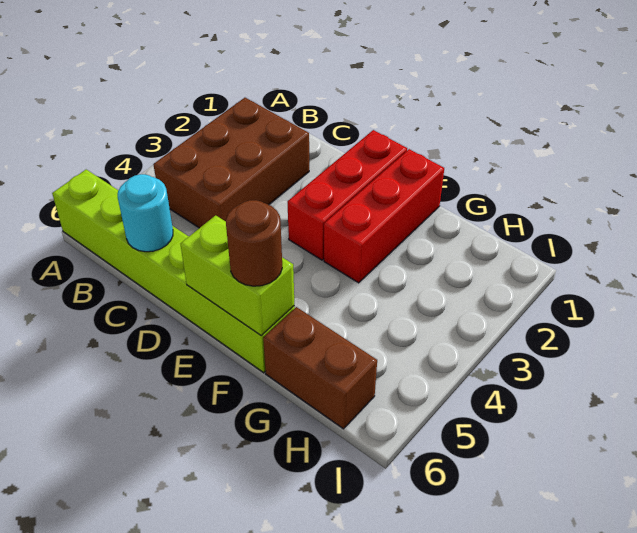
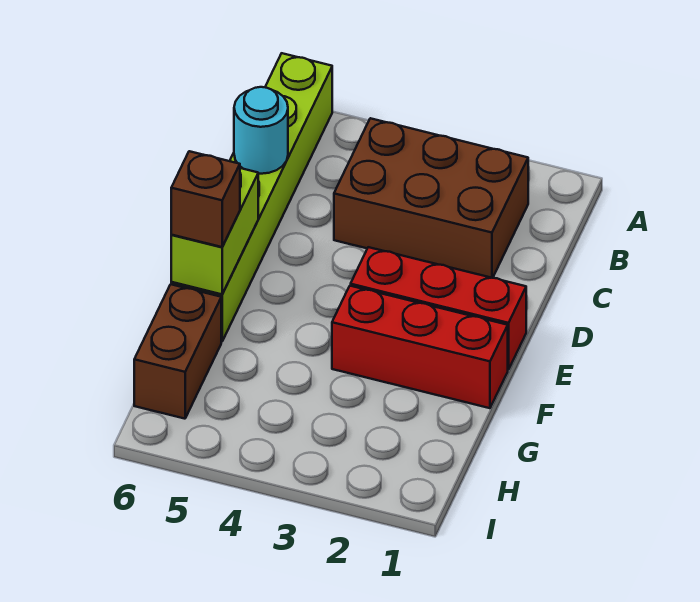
brown round brick F6 level 3 -> brown brick F6 level 3

